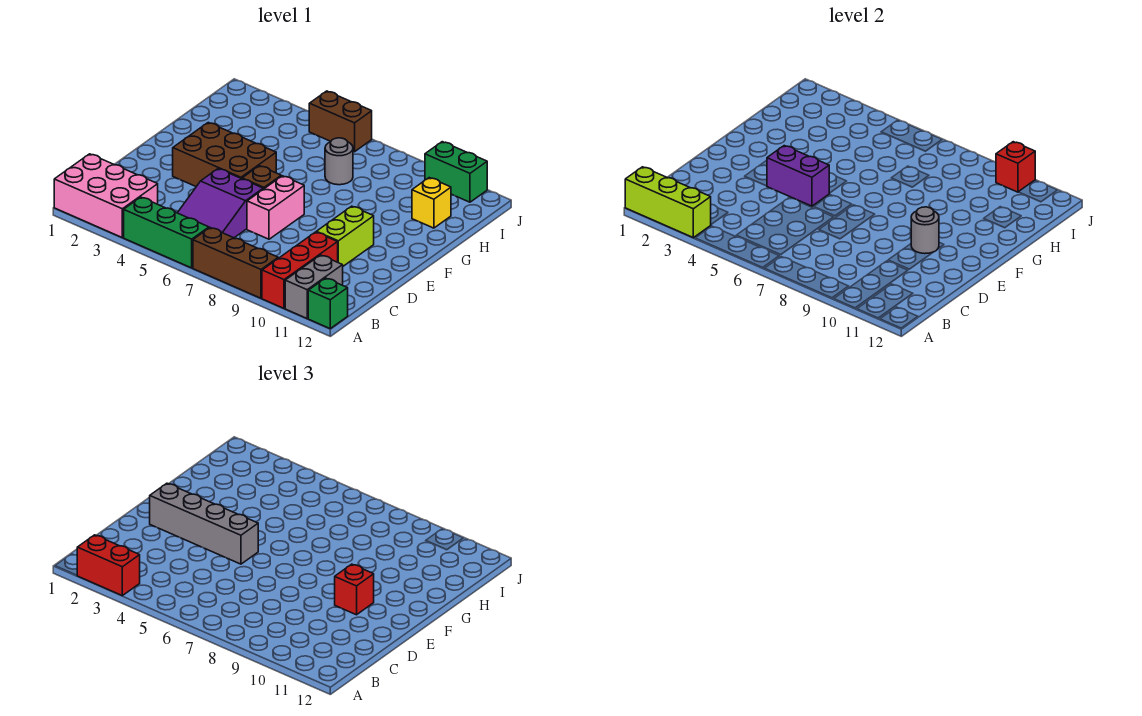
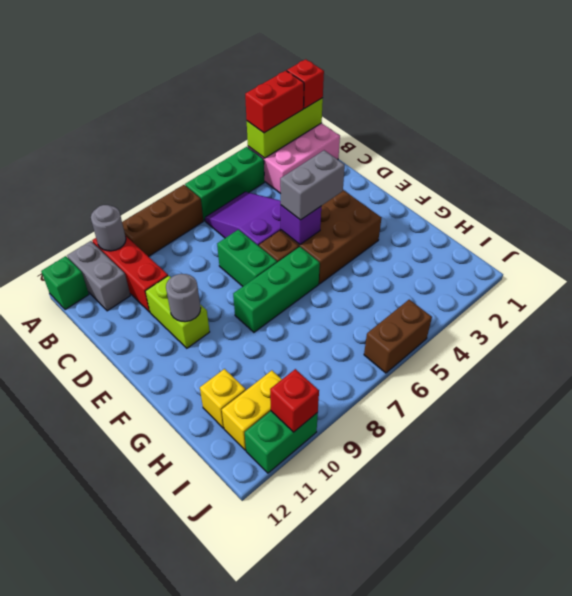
pink brick D7:E7 level 1 -> green brick D7:E7 level 1
grey brick E2:E5 level 3 -> grey brick E4:E5 level 3
purple brick E4:E5 level 2 -> purple brick E5 level 2
red brick E10 level 3 -> red brick A1 level 3
none -> green brick F6:F8 level 1
grey round brick H7 level 1 -> grey round brick A10 level 2
none -> yellow brick I10:I11 level 1

